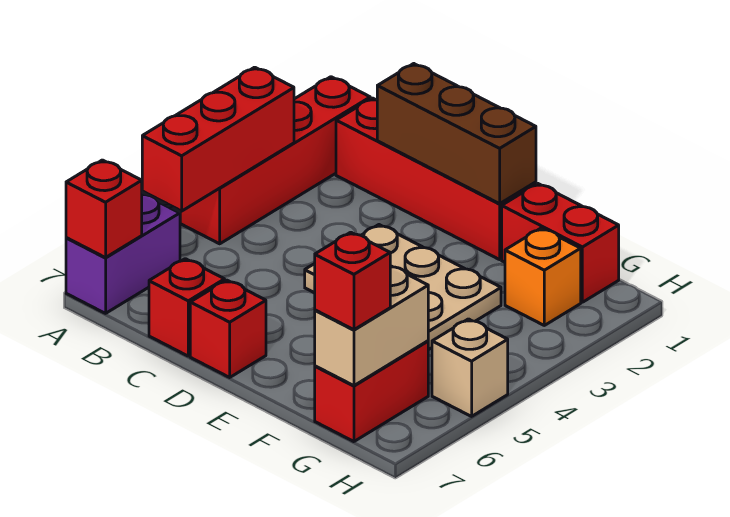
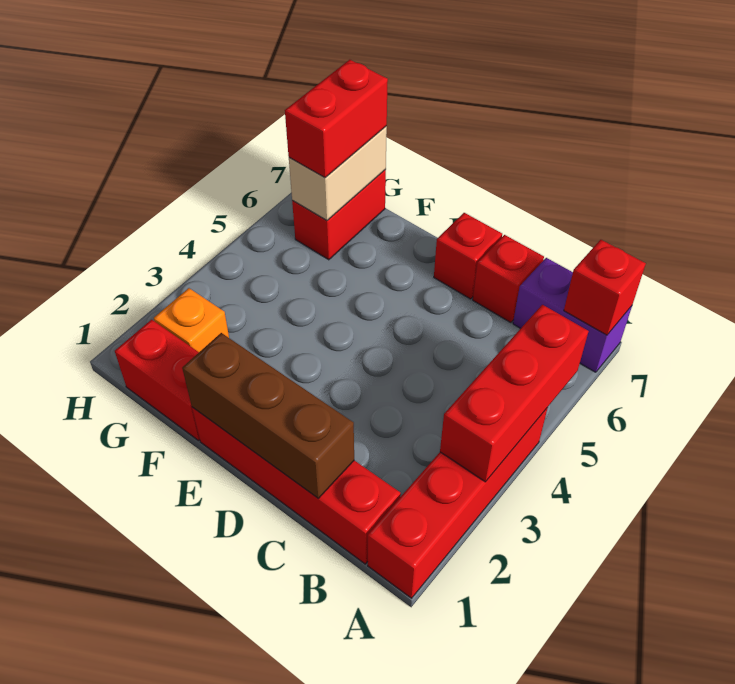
purple brick A6:A7 level 1 -> purple brick A7:B7 level 1
tan plate D3:F4 level 1 -> none
red brick G7 level 3 -> red brick G6:G7 level 3
tan brick H5 level 1 -> none

